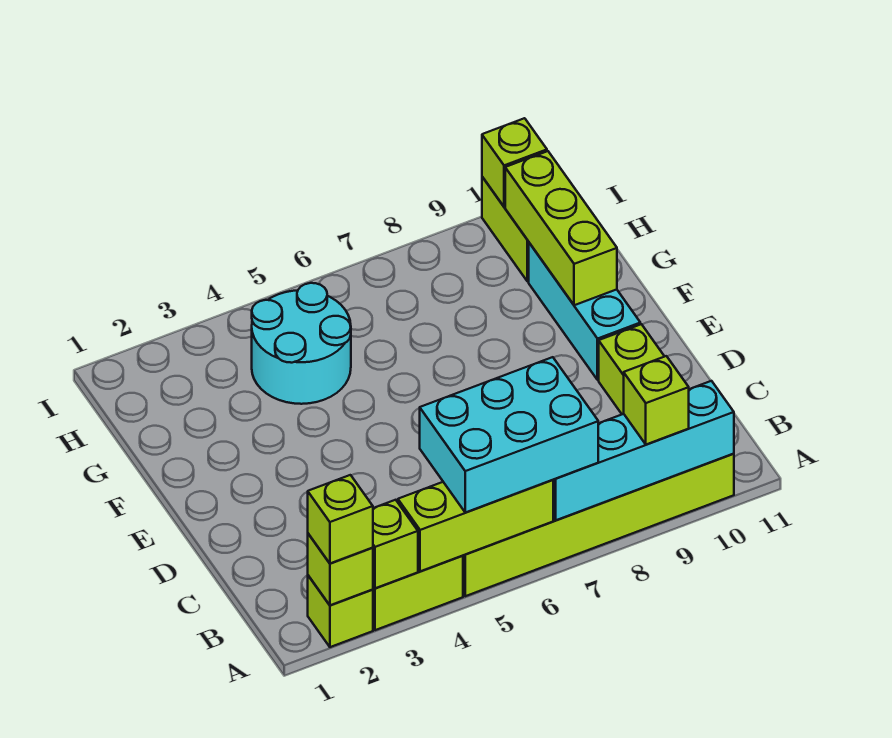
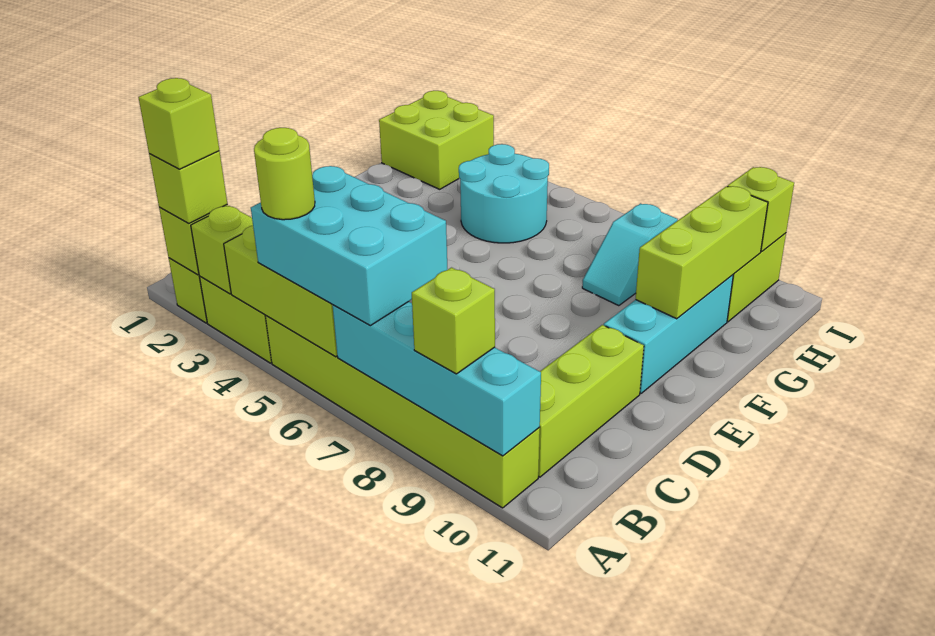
none -> lime brick A2 level 4
none -> lime round brick A5 level 4
none -> cyan slope G8:H8 level 1 top H
none -> lime brick H1:I2 level 1

